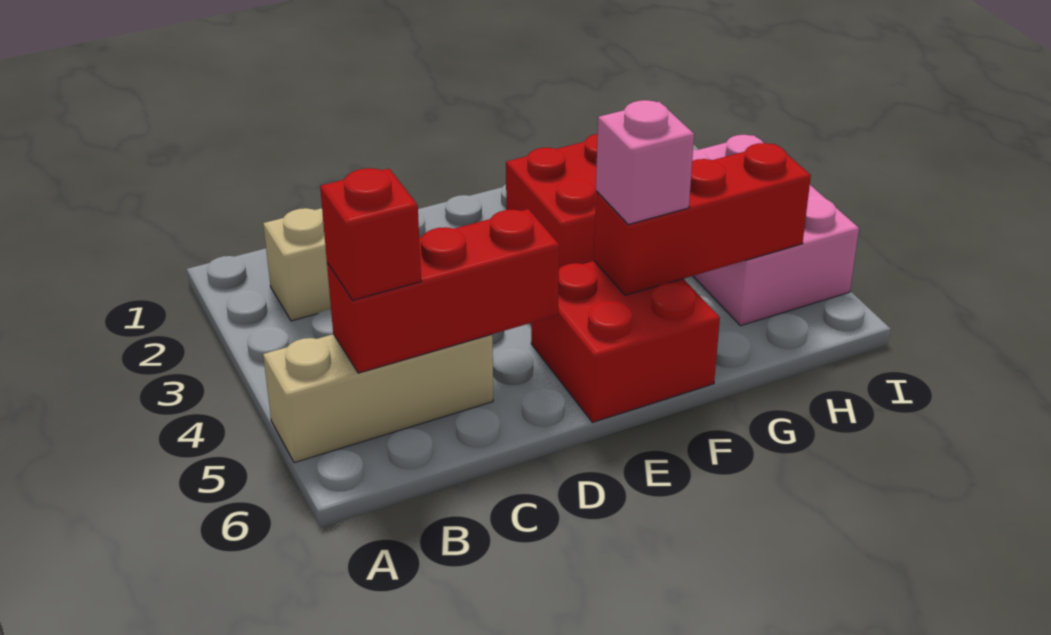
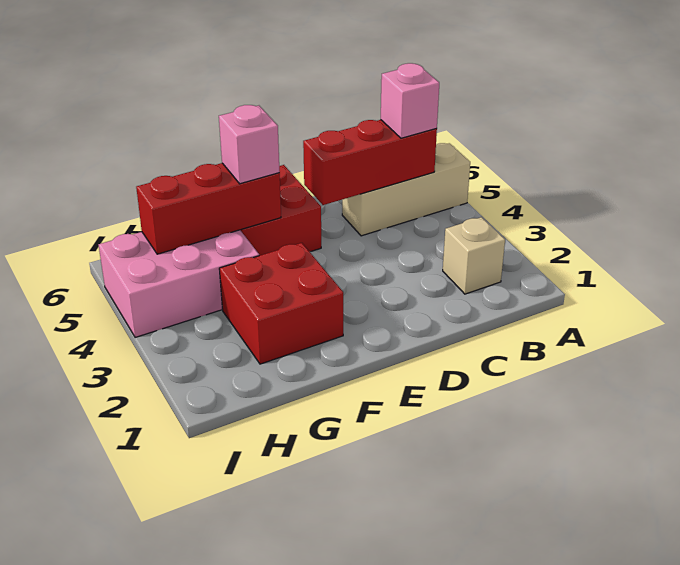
red brick B5 level 3 -> pink brick B5 level 3
pink brick H3:I5 level 1 -> pink brick G4:I5 level 1

